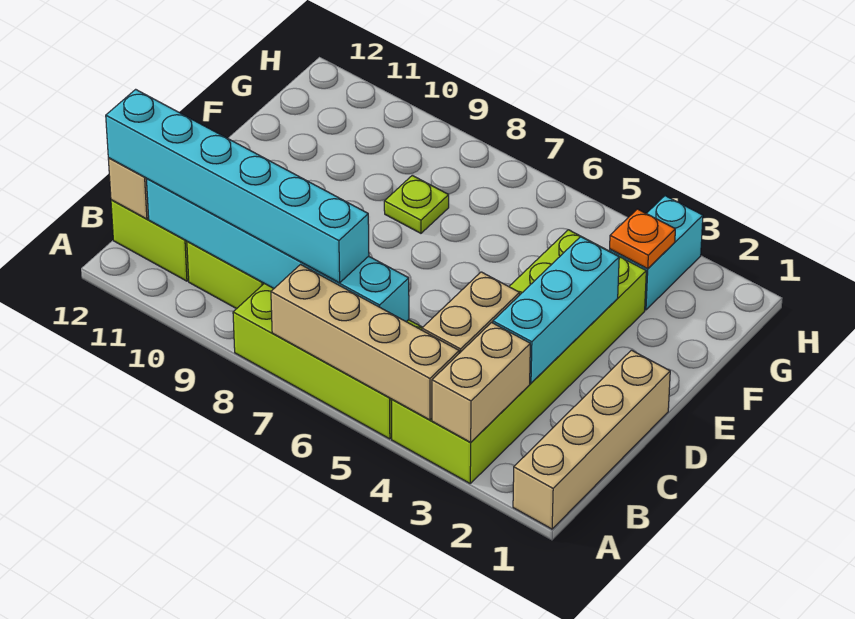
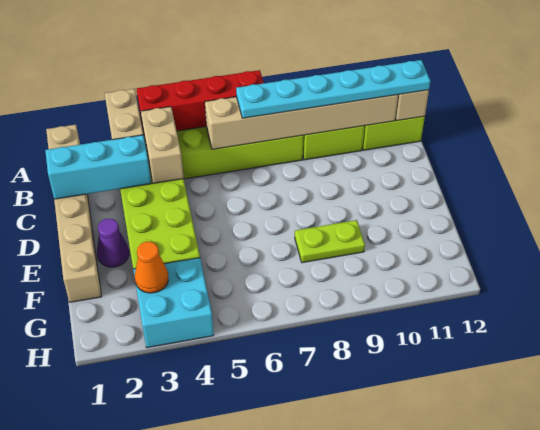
tan brick A1:D1 level 1 -> tan brick A1:F1 level 1
tan brick A4:A7 level 2 -> red brick A4:A7 level 2
cyan brick B6:B11 level 2 -> tan brick B6:B11 level 2
cyan brick B7:B12 level 3 -> cyan plate B7:B12 level 3
cyan brick C3:E3 level 2 -> cyan brick C1:C3 level 2
none -> purple cone E2 level 1
lime plate F8 level 1 -> lime plate F8:F9 level 1
cyan brick G3:H3 level 1 -> cyan brick G3:H4 level 1
orange plate G3 level 2 -> orange cone G3 level 2

